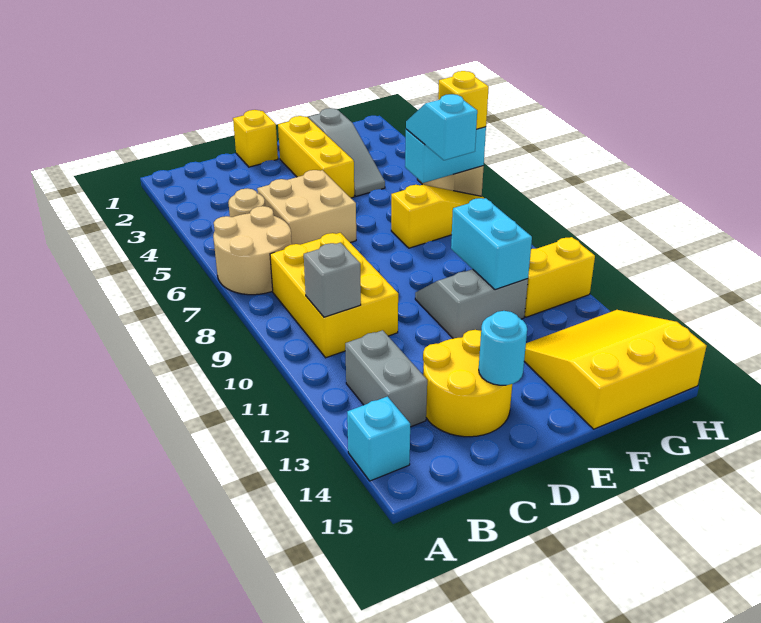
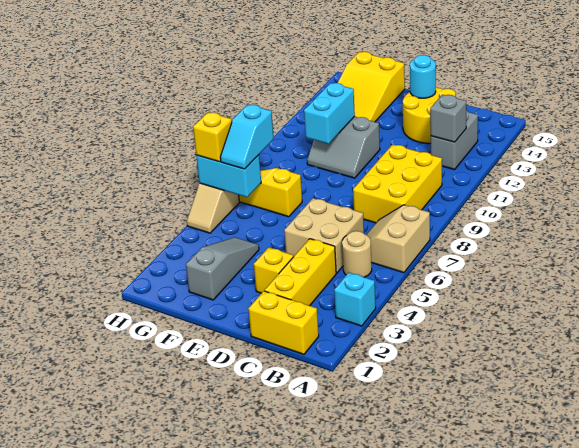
tan round brick A6:B7 level 1 -> tan slope A6:B7 level 1 top A
cyan brick A14 level 1 -> cyan brick A3 level 1
grey brick B10 level 2 -> grey brick B12 level 2
yellow brick D1 level 1 -> yellow brick D3 level 1
yellow brick E2:E4 level 1 -> yellow brick C2:C4 level 1
yellow slope F13:H15 level 1 top 15 -> yellow slope F13:G15 level 1 top 15
yellow brick G11:H11 level 1 -> yellow brick B1:C1 level 1

